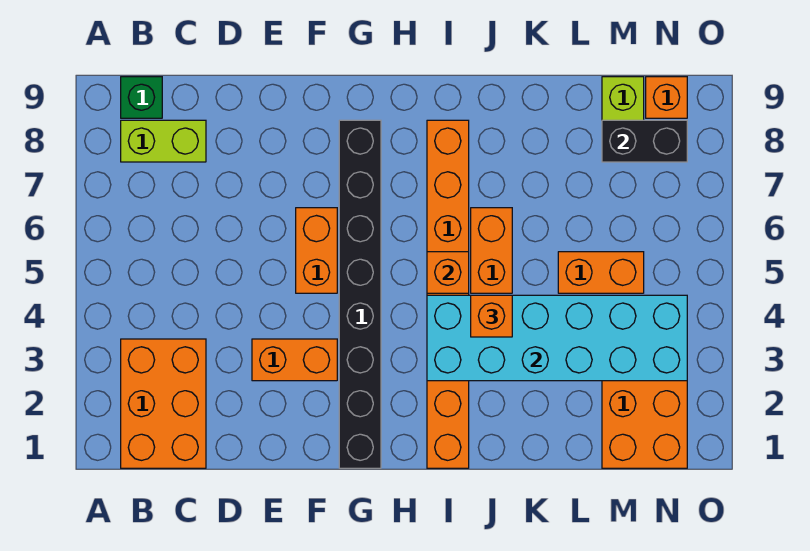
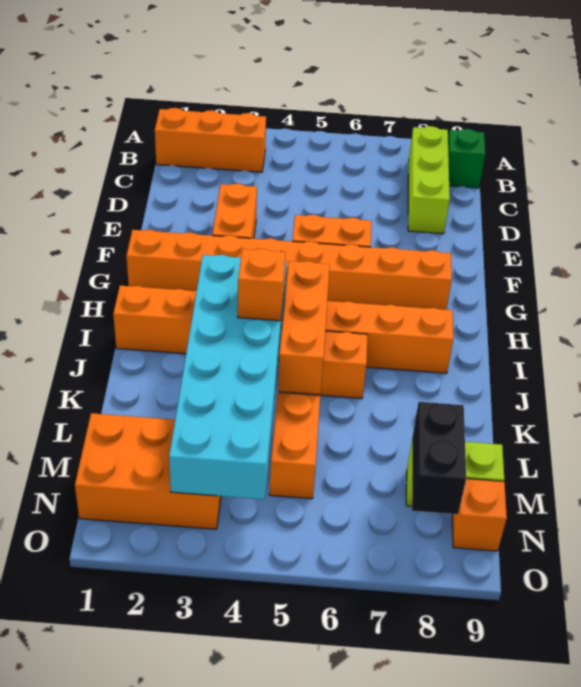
orange brick B1:C3 level 1 -> orange brick B1:B3 level 1
lime brick B8:C8 level 1 -> lime brick B8:D8 level 1
black brick G1:G8 level 1 -> orange brick G1:G8 level 1
orange brick I5 level 2 -> orange brick I5:K5 level 2

